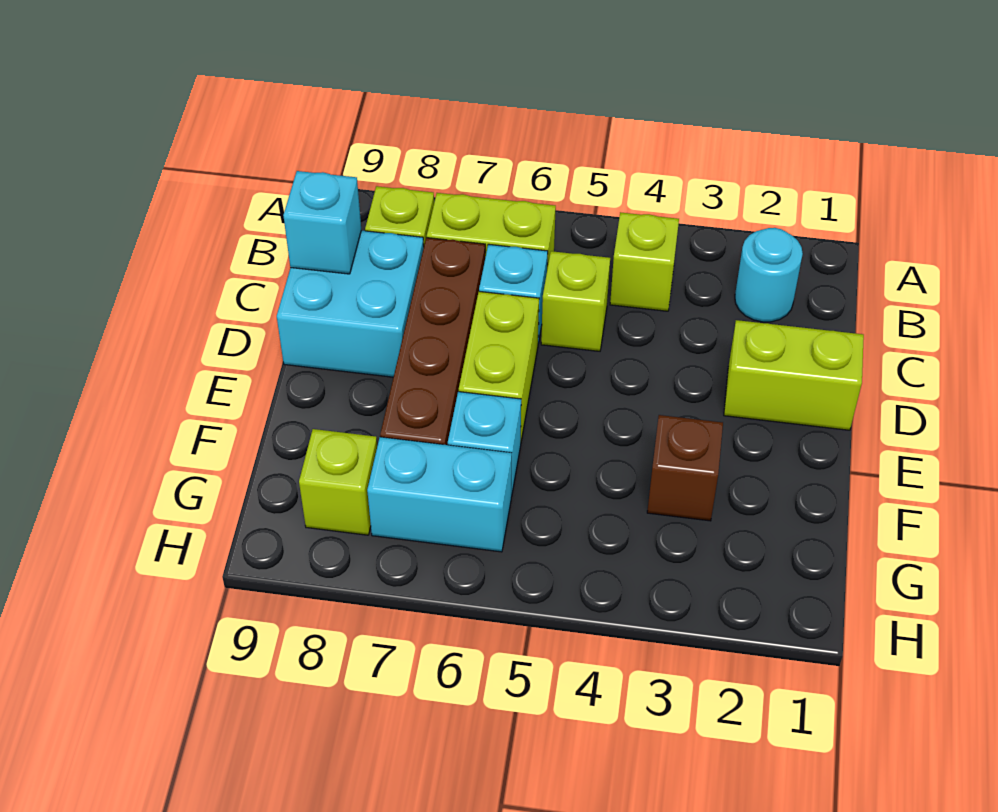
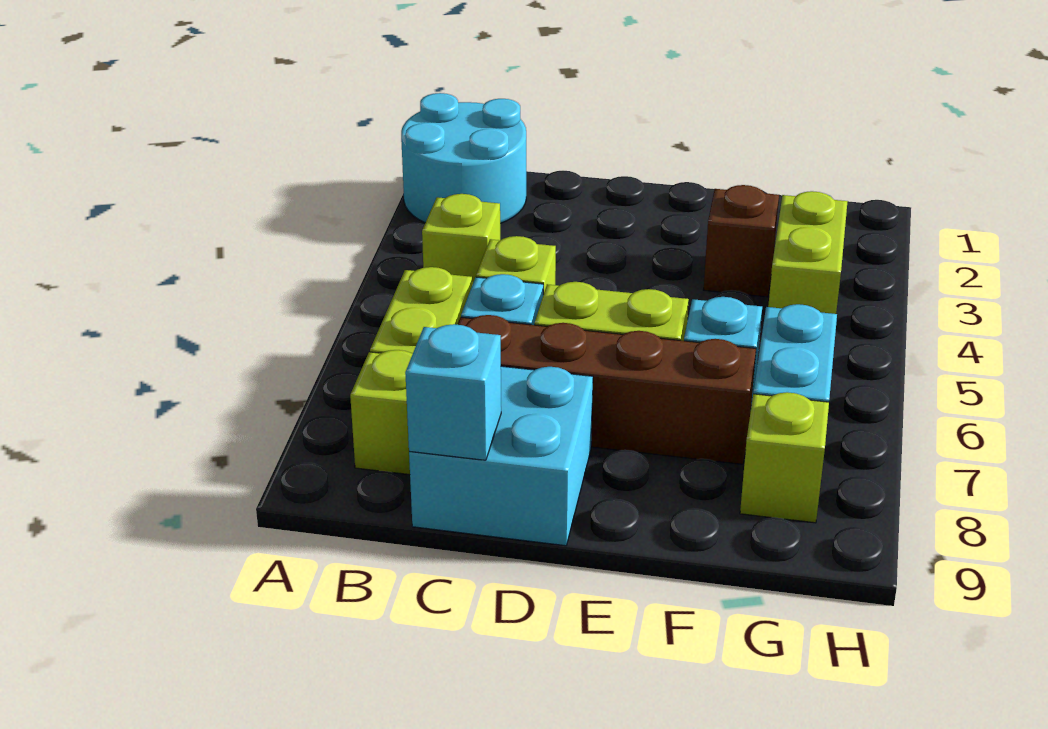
cyan round brick B2 level 1 -> cyan round brick A1:B2 level 1
lime brick D1:D2 level 1 -> lime brick G3:G4 level 1

